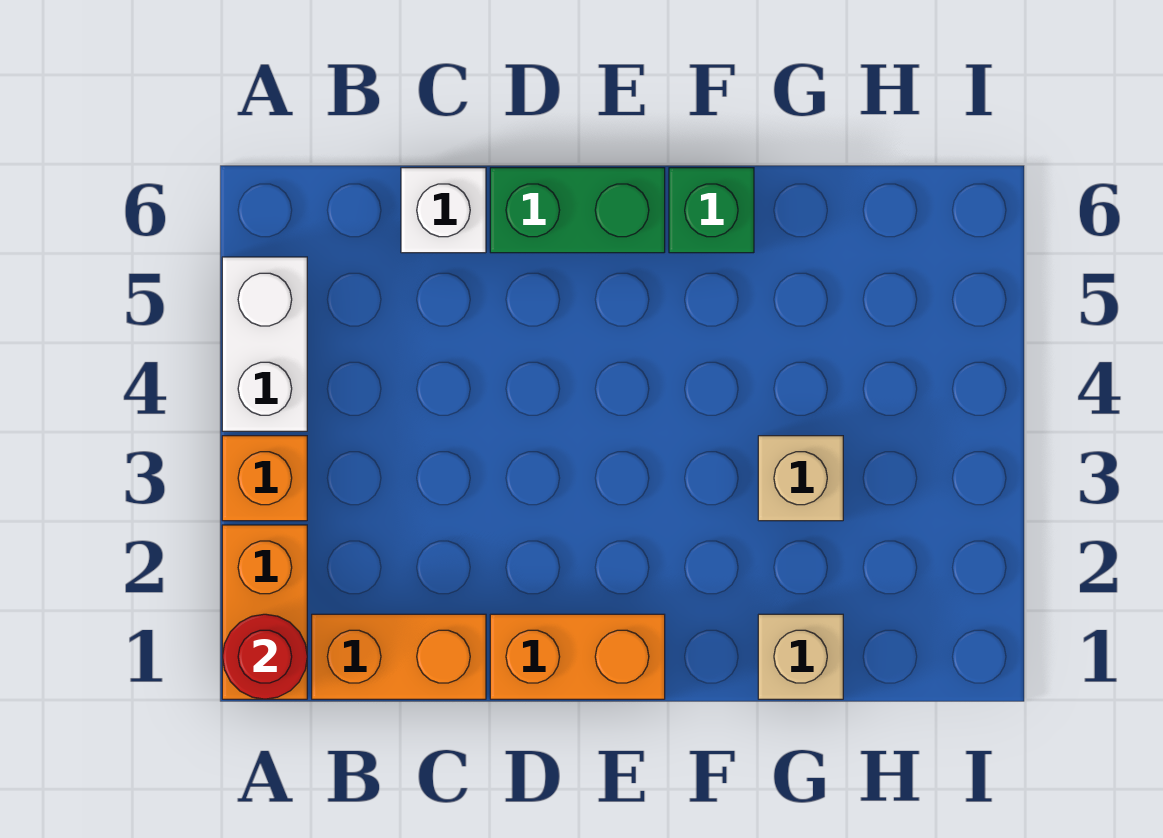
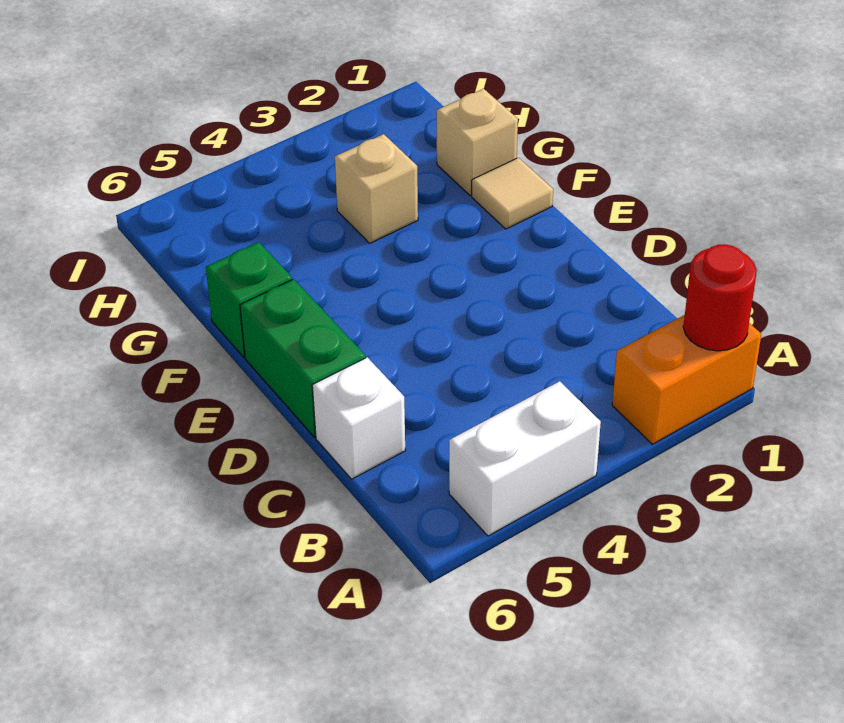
orange brick A3 level 1 -> none
orange brick B1:C1 level 1 -> none
orange brick D1:E1 level 1 -> none
none -> tan tile F1 level 1

